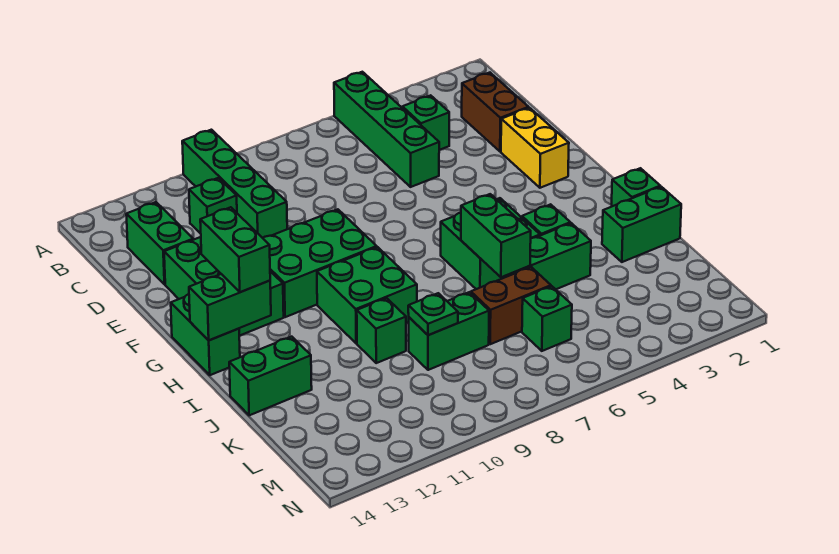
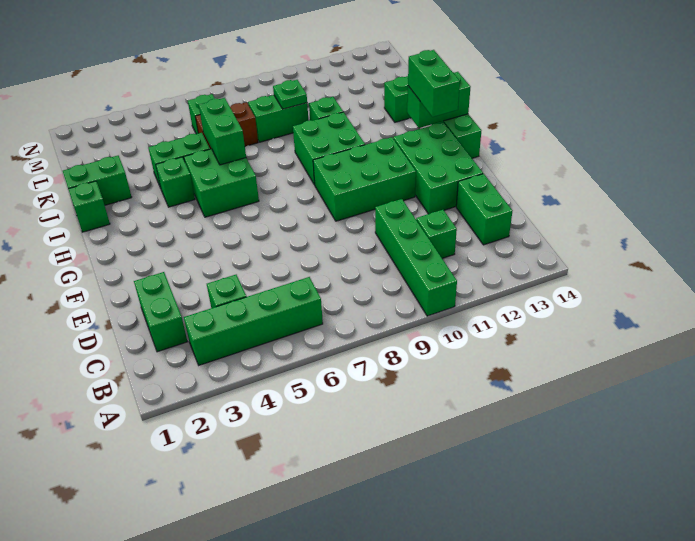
green brick A5:D5 level 1 -> green brick B3:B6 level 1
brown brick C2:D2 level 1 -> green brick C2:D2 level 1
yellow brick E2:F2 level 1 -> none

